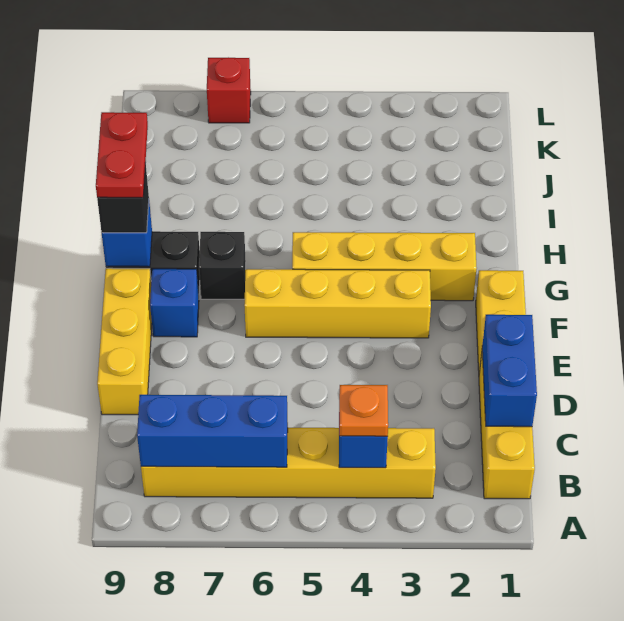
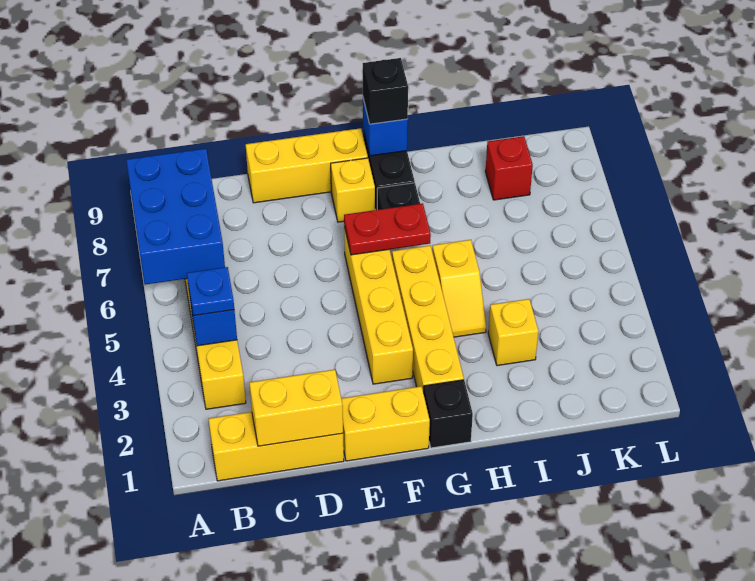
orange plate B4 level 3 -> blue plate B4 level 3
blue brick B6:B8 level 2 -> blue brick A6:B8 level 2
blue brick C1:D1 level 2 -> yellow brick C1:D1 level 2
blue brick F8 level 1 -> yellow brick F8 level 1
none -> black brick G1 level 1
red plate G9:H9 level 4 -> red plate F6:G6 level 2
none -> yellow slope H4:H5 level 1 top 5
none -> yellow brick I3 level 1
red brick L7 level 1 -> red brick J8 level 1

